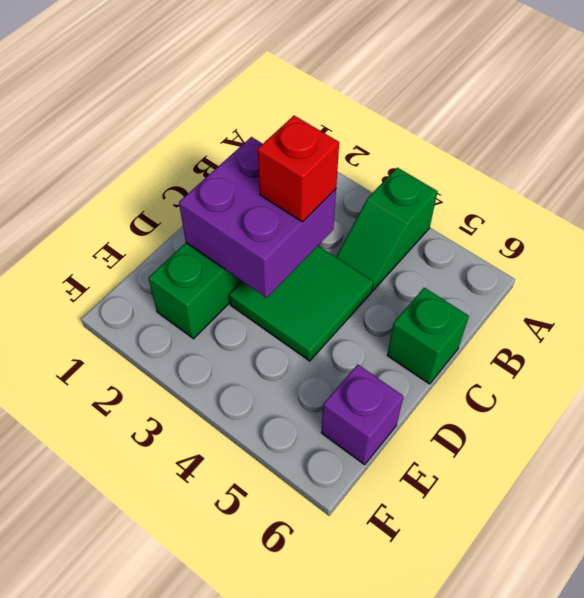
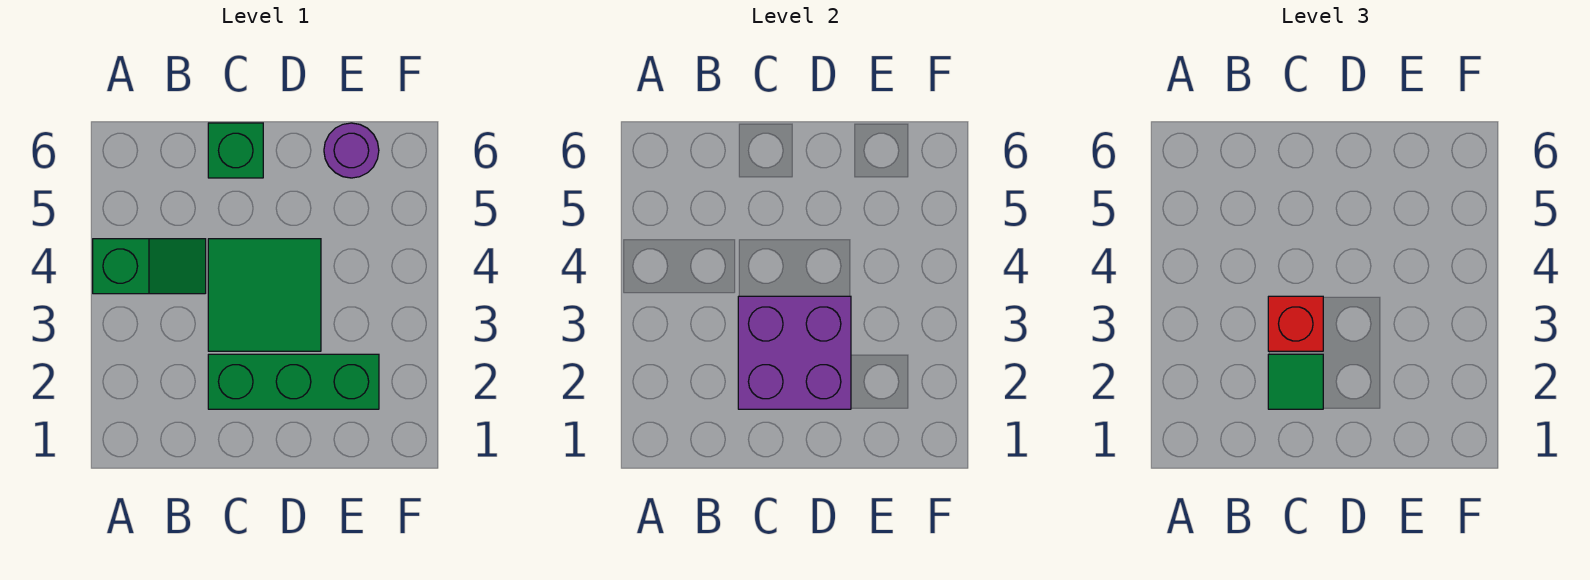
none -> green tile C2 level 3
purple brick E6 level 1 -> purple round brick E6 level 1

